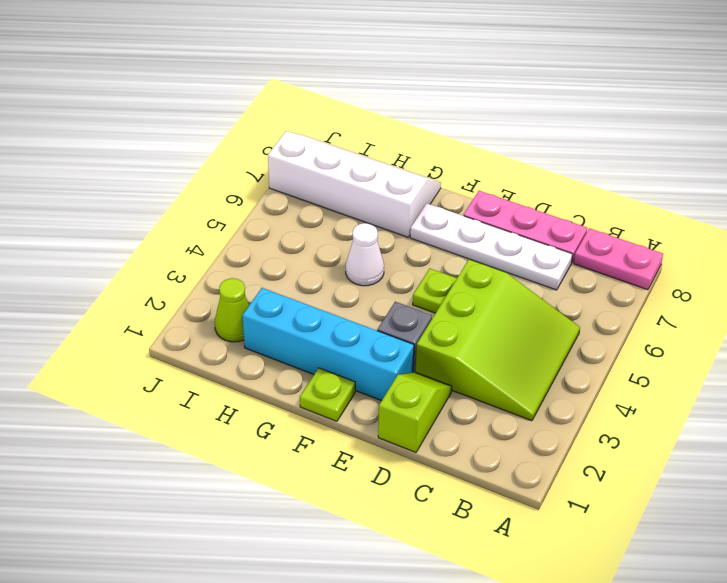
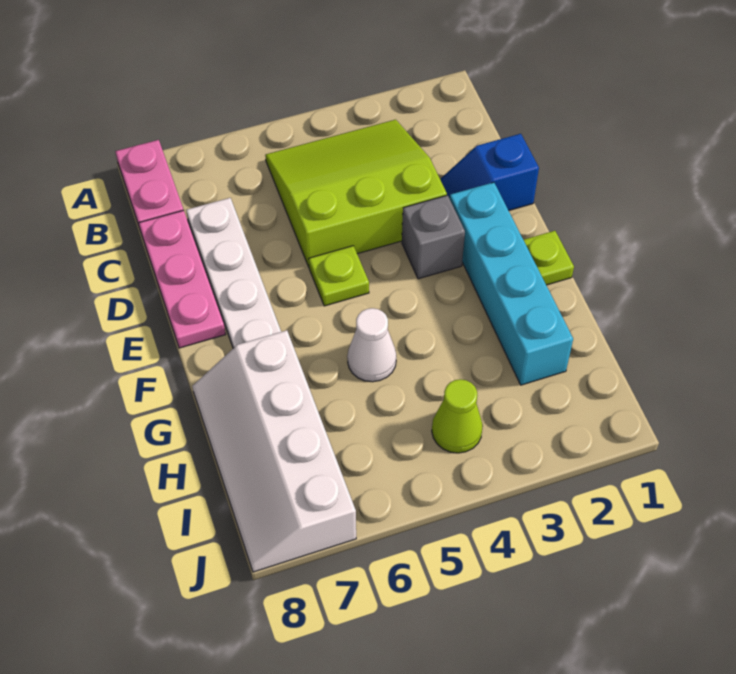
lime slope D1:D2 level 1 top 1 -> blue slope D1:D2 level 1 top 1
lime cone I2 level 1 -> lime cone I4 level 1

